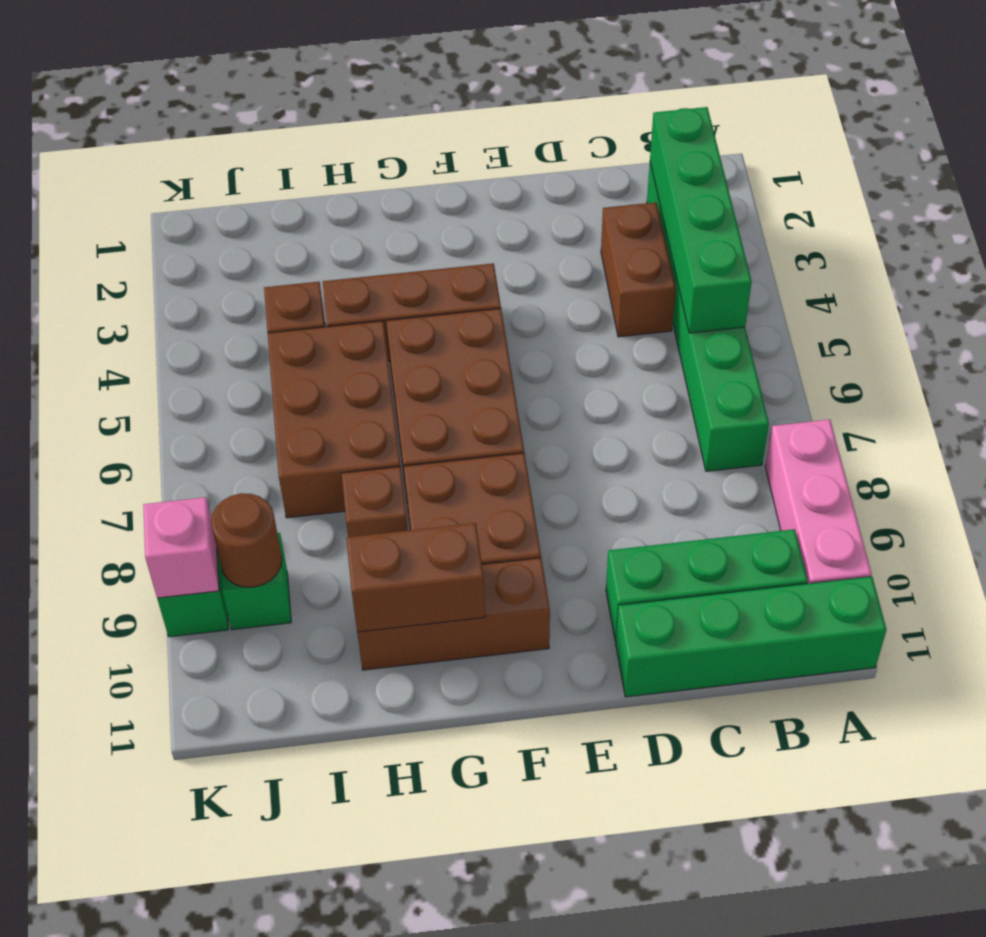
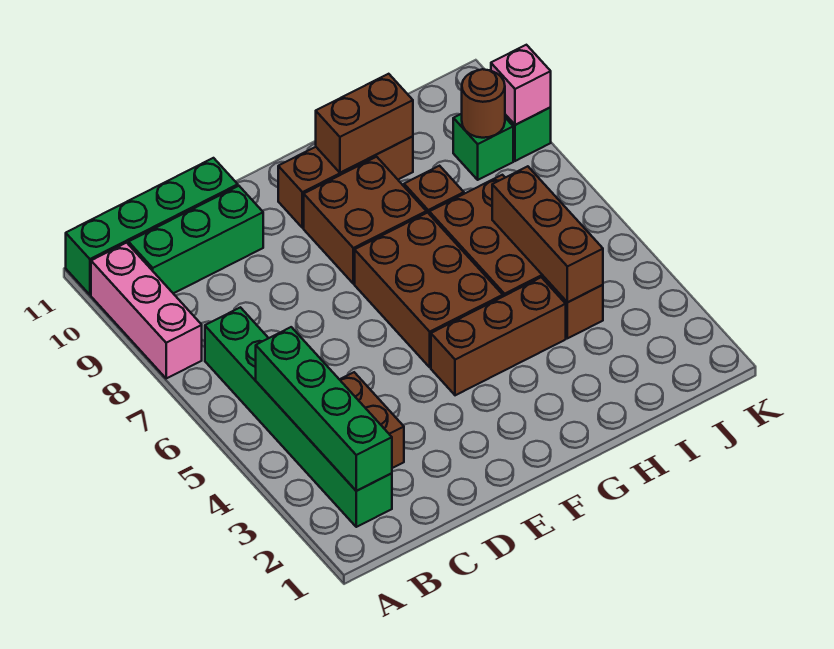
none -> brown brick I4:I6 level 2

